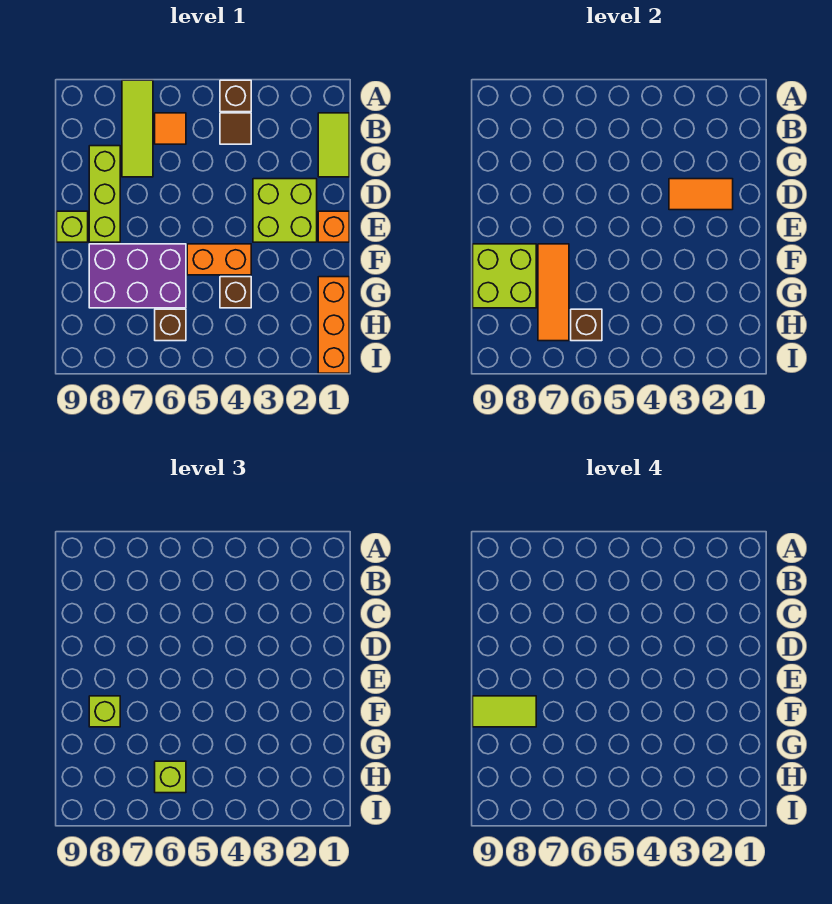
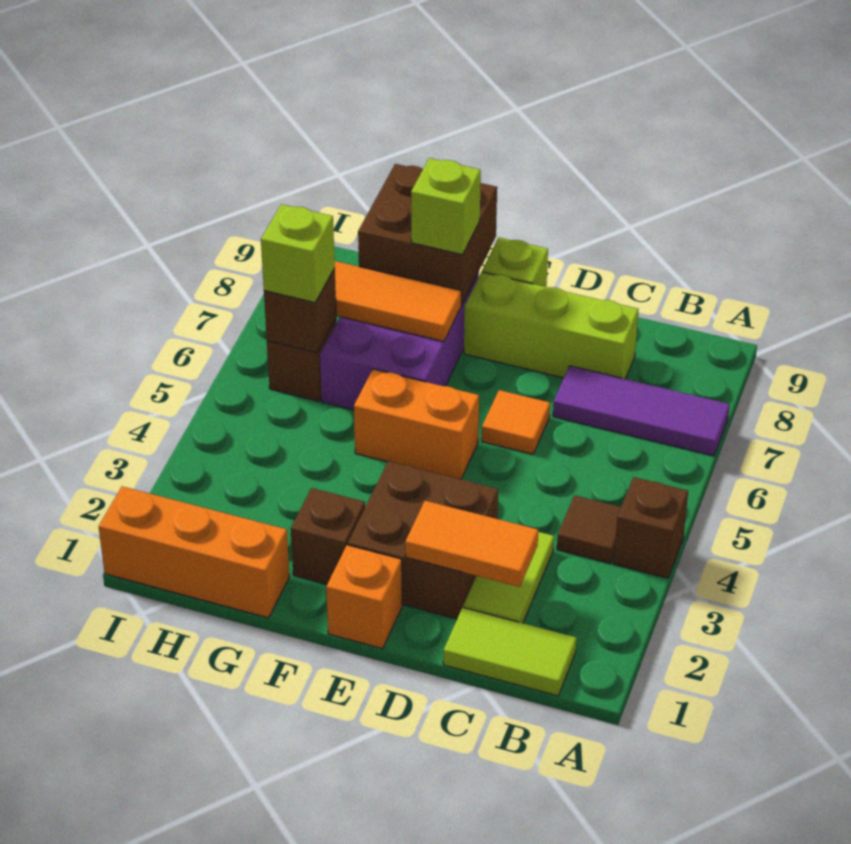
lime tile A7:C7 level 1 -> purple tile A7:C7 level 1
orange tile B6 level 1 -> orange tile D6 level 1
lime brick D2:E3 level 1 -> brown brick D2:E3 level 1
orange tile D2:D3 level 2 -> orange tile C2:D2 level 2
orange brick F4:F5 level 1 -> orange brick E5:F5 level 1
lime brick F8:G9 level 2 -> brown brick F8:G9 level 2
lime tile F8:F9 level 4 -> lime tile C2:C3 level 1
brown brick G4 level 1 -> brown brick F2 level 1

